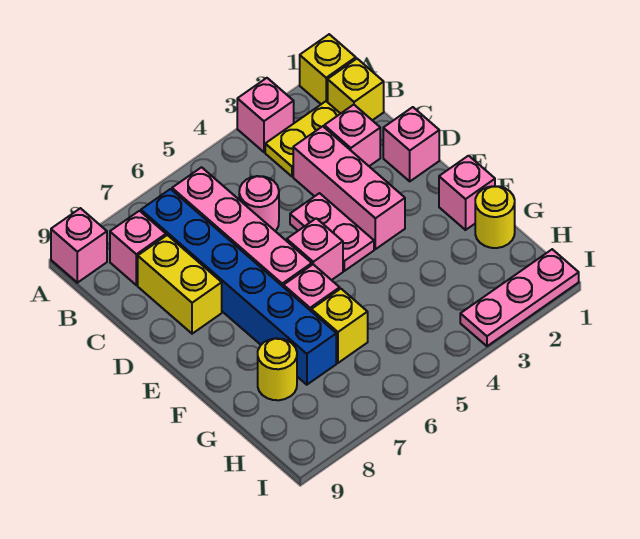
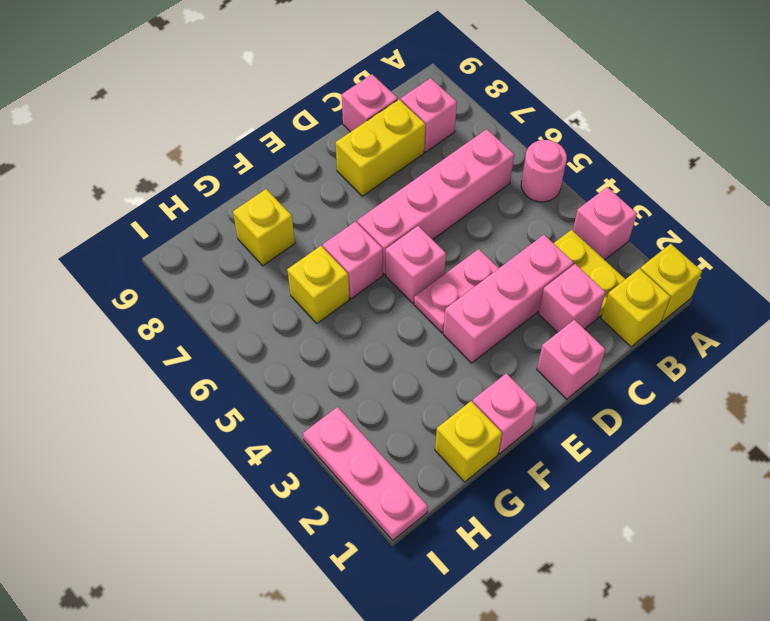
pink brick A9 level 1 -> pink brick C9 level 1
blue brick B7:G7 level 1 -> none
pink round brick C5 level 1 -> pink round brick A5 level 1
yellow round brick G1 level 1 -> yellow brick G1 level 1
yellow round brick G8 level 1 -> yellow brick G8 level 1

